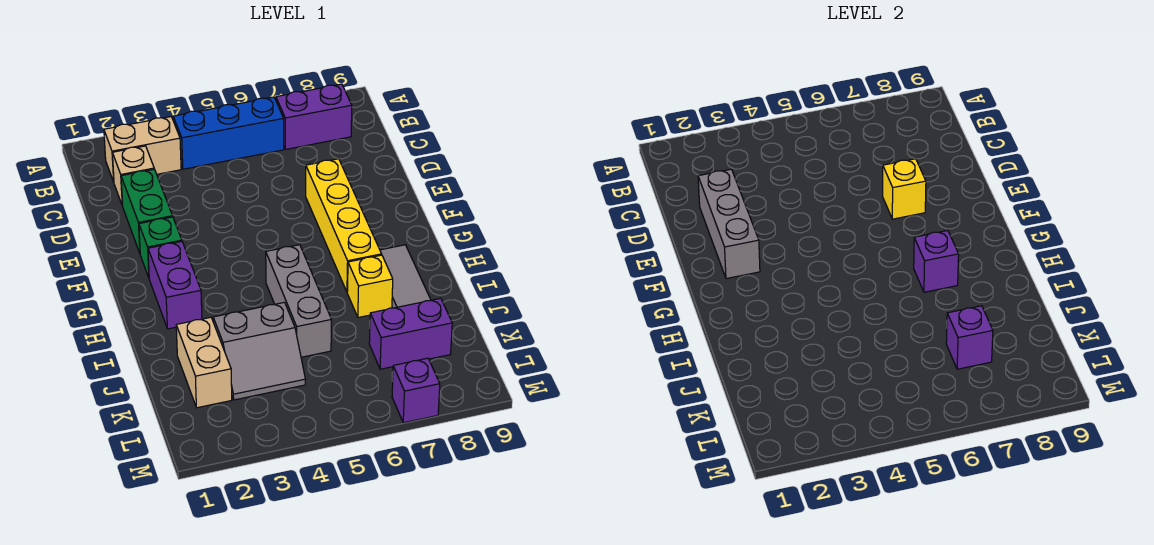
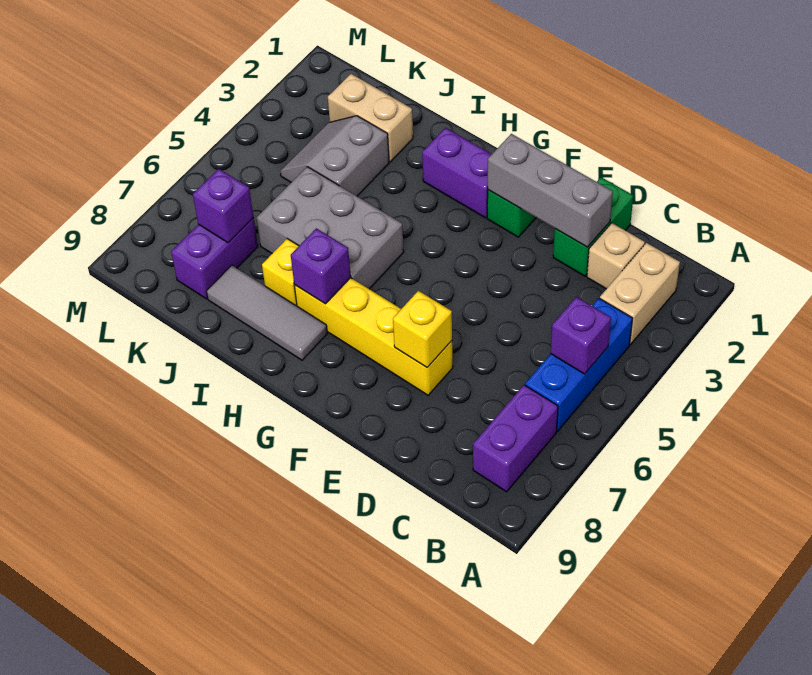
green brick D2:E2 level 1 -> green brick D1:D2 level 1
grey brick H5:J5 level 1 -> grey brick H5:J6 level 1
purple brick M7 level 1 -> purple brick B5 level 2

